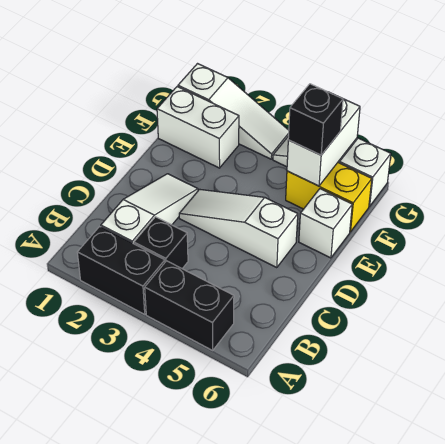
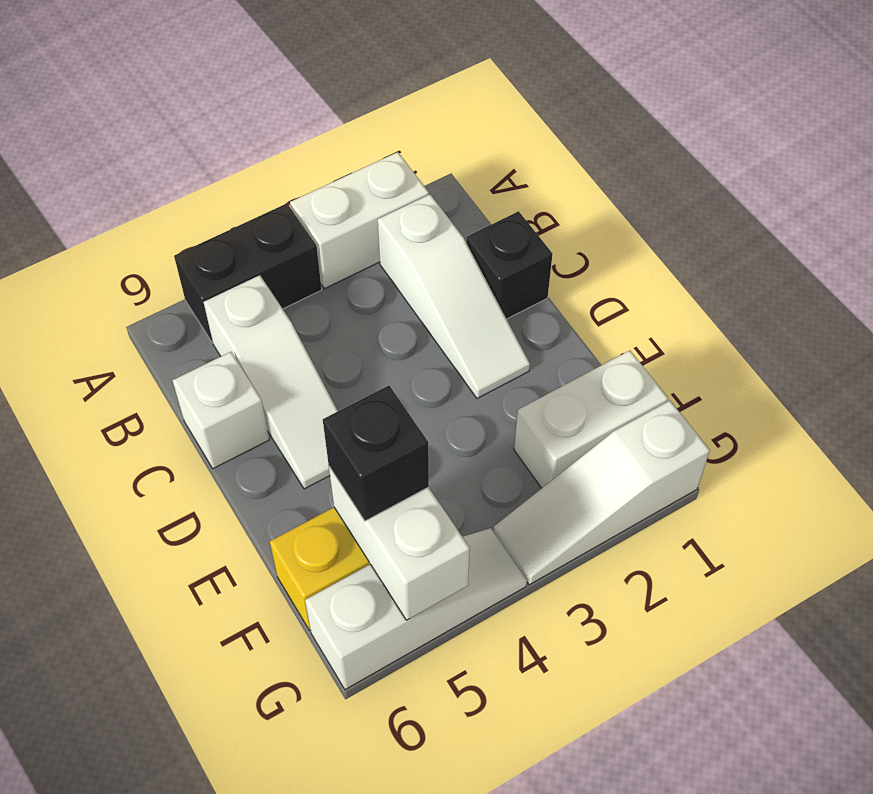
black brick A2:A3 level 1 -> white brick A2:A3 level 1
black brick B3 level 1 -> black brick C1 level 1
white slope D3:D5 level 1 top 5 -> white slope B5:D5 level 1 top B
white brick E6 level 1 -> white brick C6 level 1

